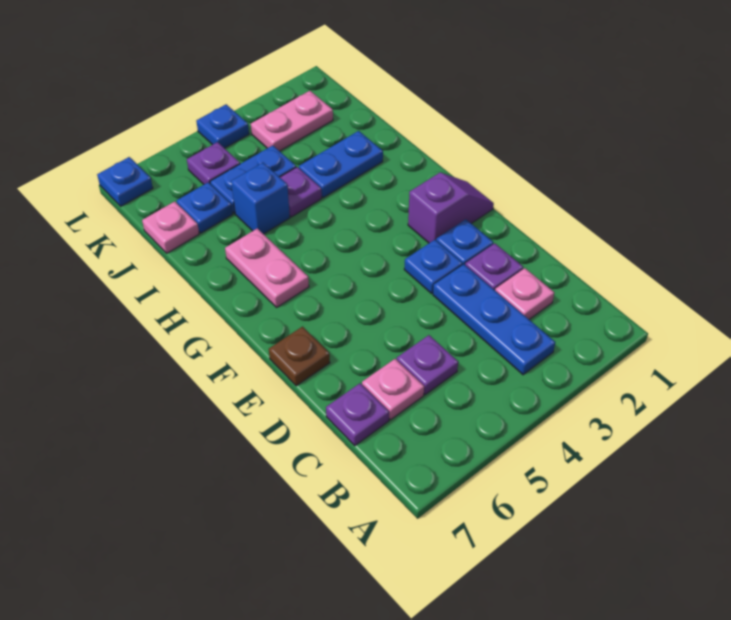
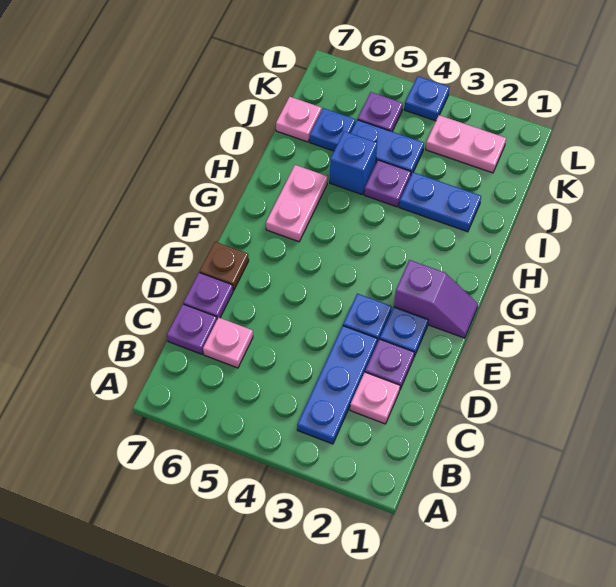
purple plate C5 level 1 -> purple plate D7 level 1
blue plate L7 level 1 -> none

